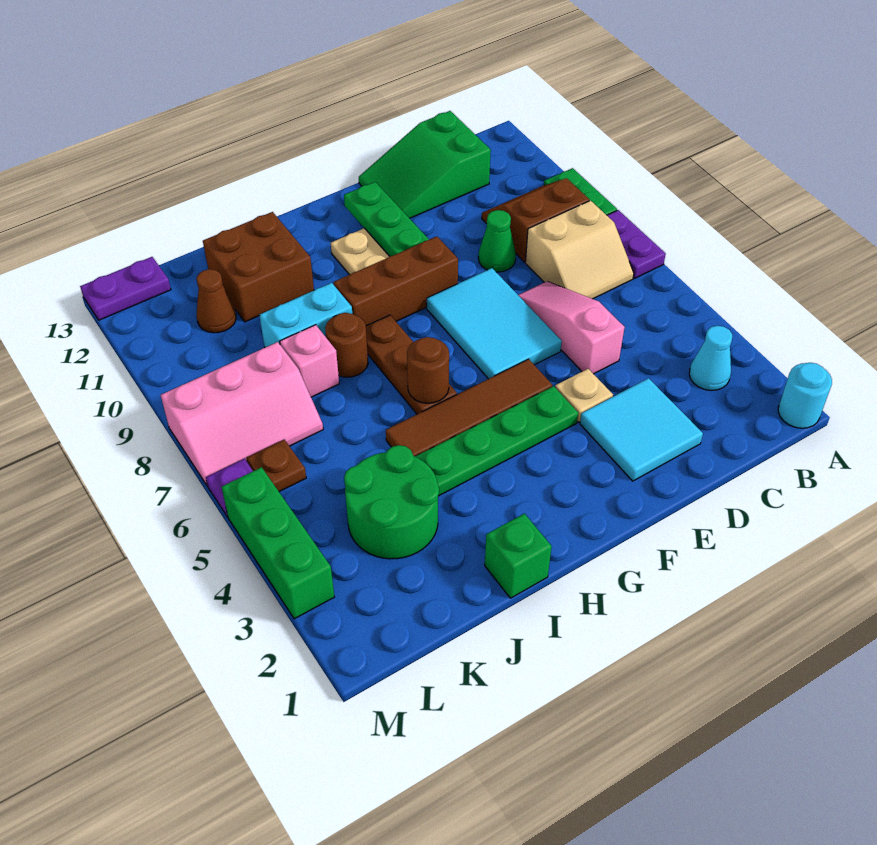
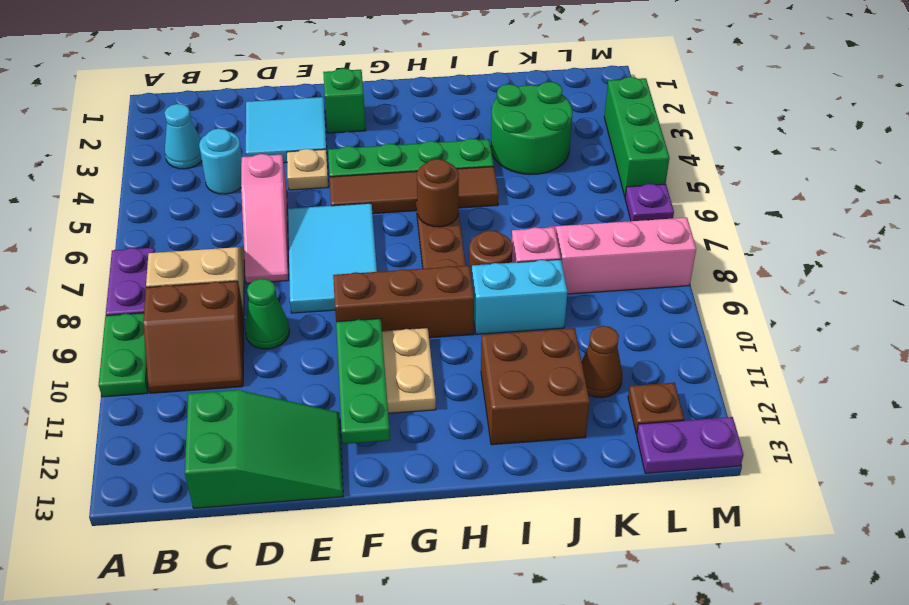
cyan round brick A1 level 1 -> cyan round brick C4 level 1
green brick I1 level 1 -> green brick F2 level 1
brown plate L6 level 1 -> brown plate L12 level 1

